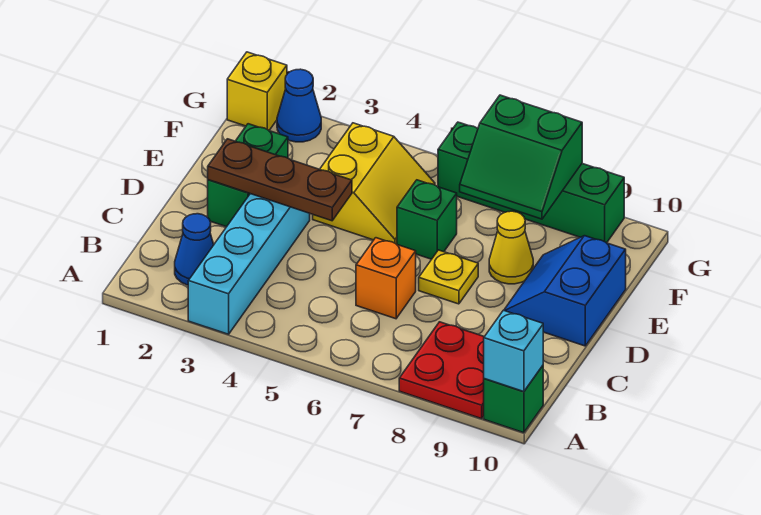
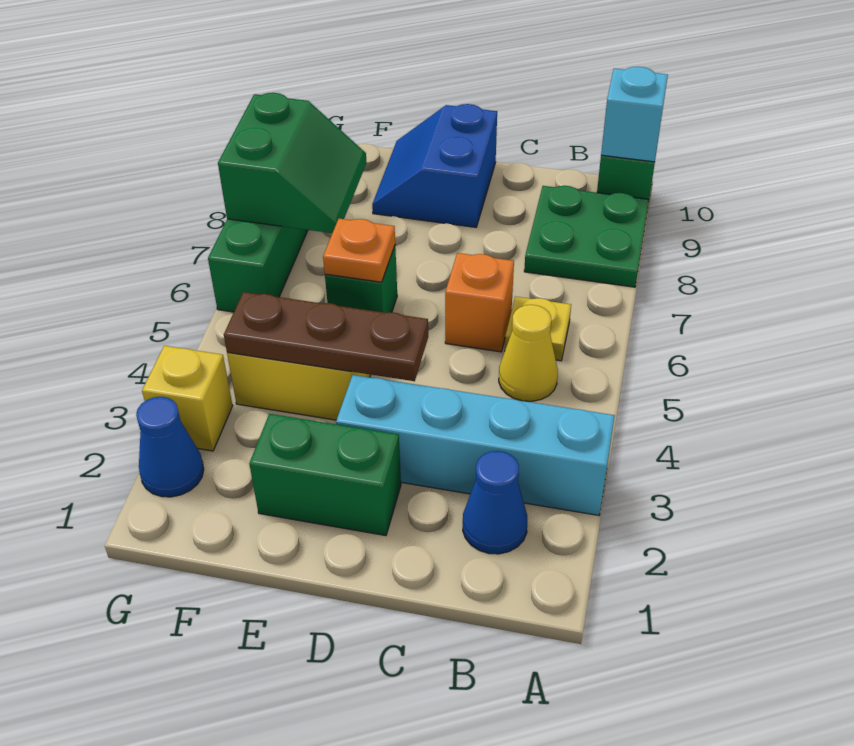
red plate A8:B9 level 1 -> green plate A8:B9 level 1
brown plate D2:D4 level 2 -> brown plate D4:F4 level 2
yellow plate D7 level 1 -> yellow plate B6 level 1
blue slope D9:E10 level 1 top 10 -> blue slope D9:E10 level 1 top D
none -> orange plate E6 level 2
yellow cone E8 level 1 -> yellow cone B5 level 1
yellow brick G1 level 1 -> yellow brick G3 level 1

